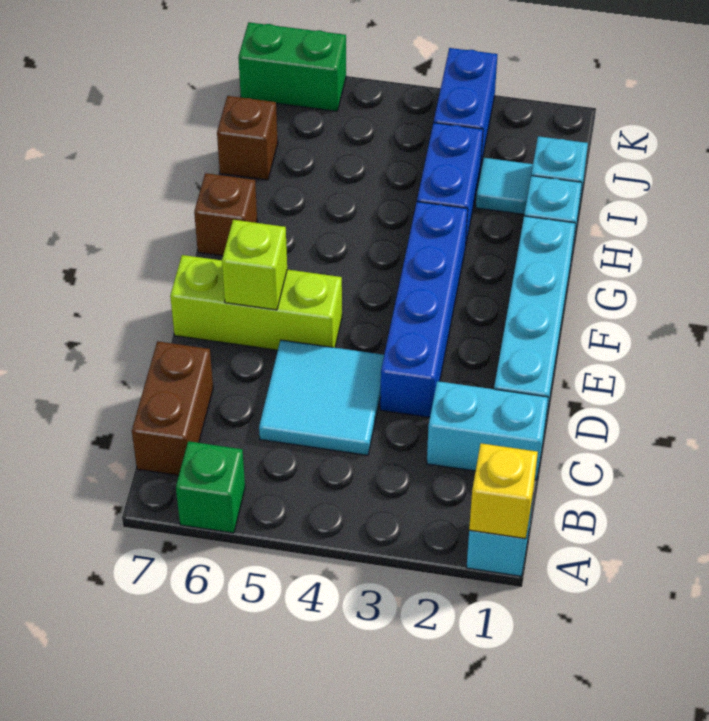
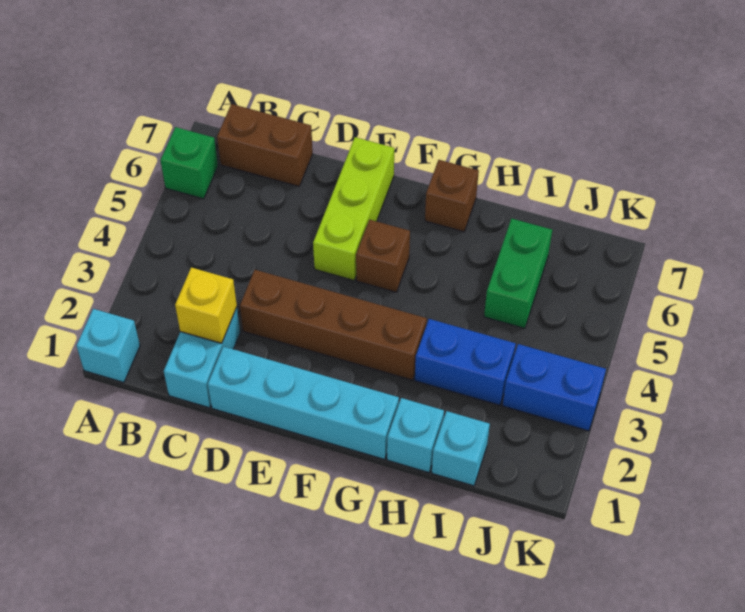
yellow brick A1 level 2 -> yellow brick C2 level 2
cyan tile C4:D5 level 1 -> none
blue brick D3:G3 level 1 -> brown brick D3:G3 level 1
lime brick E6 level 2 -> none
cyan tile I2 level 1 -> none
brown brick I7 level 1 -> brown brick F5 level 1
green brick K6:K7 level 1 -> green brick I5:I6 level 1

